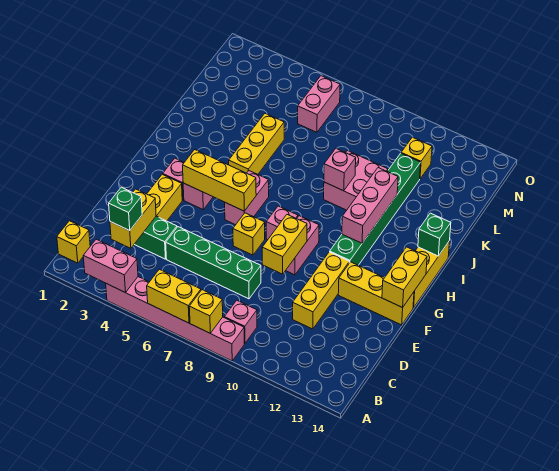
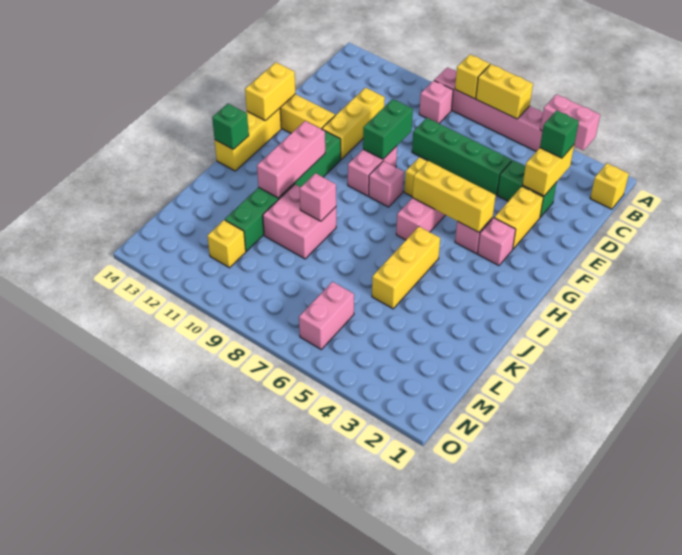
yellow brick E9:F9 level 2 -> green brick E9:F9 level 2

